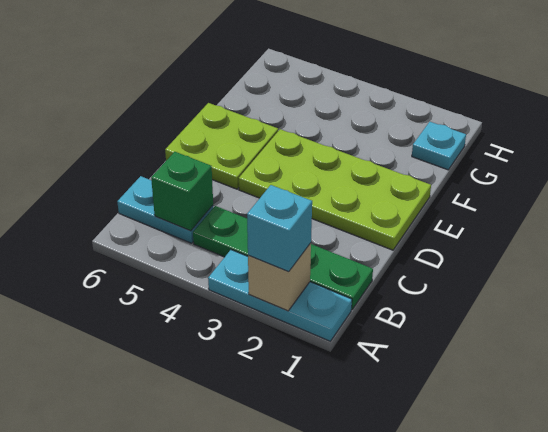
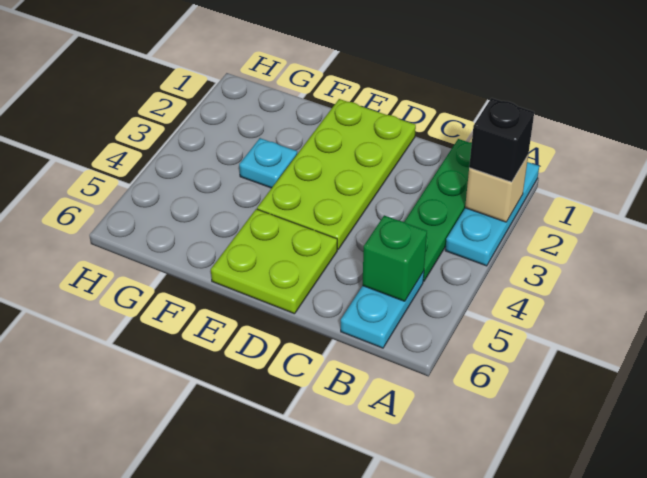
cyan brick A2 level 3 -> black brick A2 level 3
cyan plate G1 level 1 -> cyan plate F3 level 1

